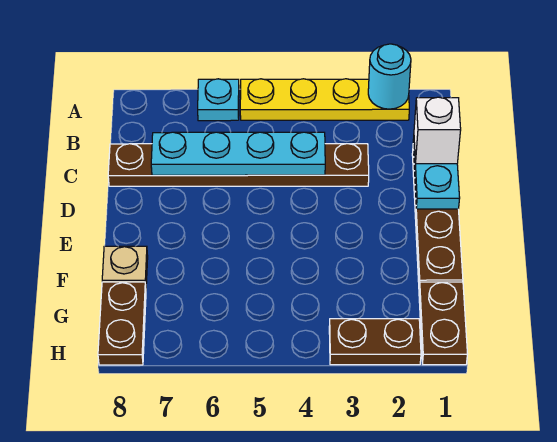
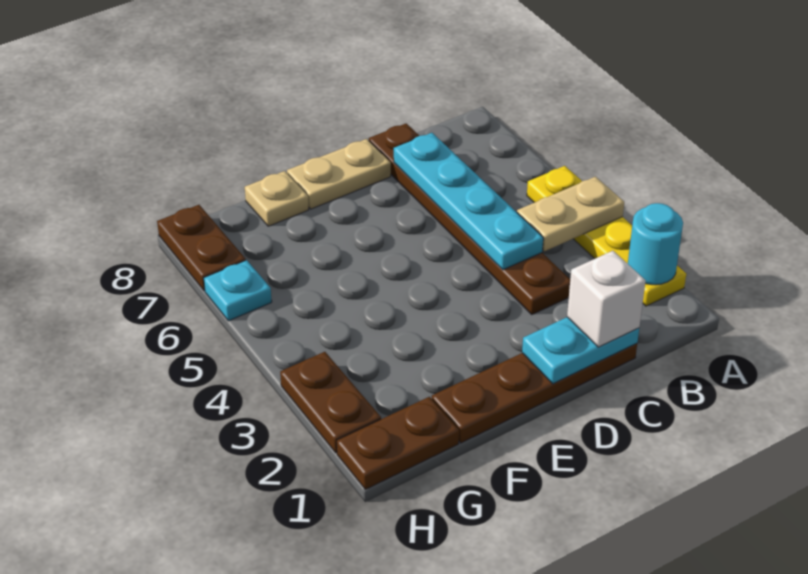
none -> tan plate A4:B4 level 2
cyan plate A6 level 1 -> cyan plate H6 level 1
none -> tan plate D8:E8 level 1
brown plate G8:H8 level 1 -> brown plate H7:H8 level 1

